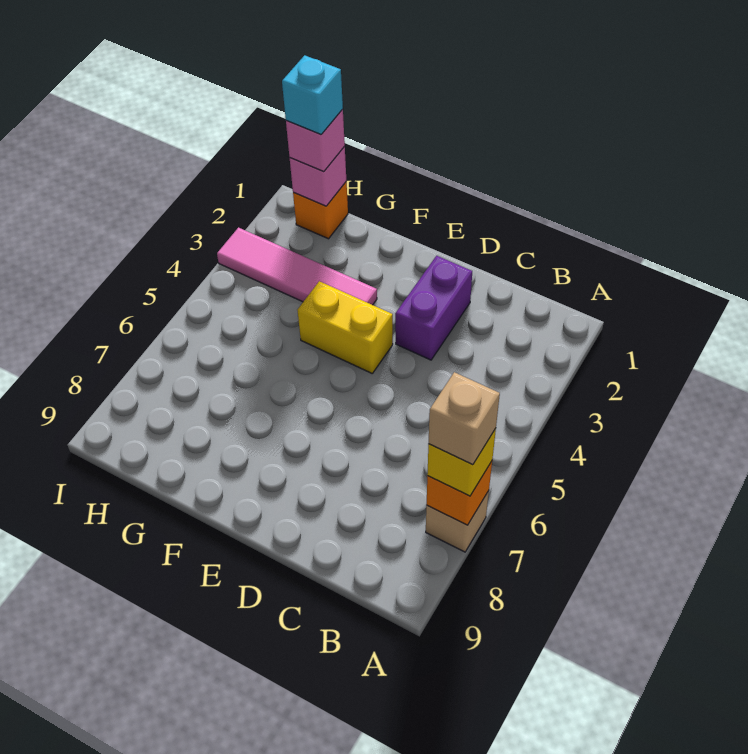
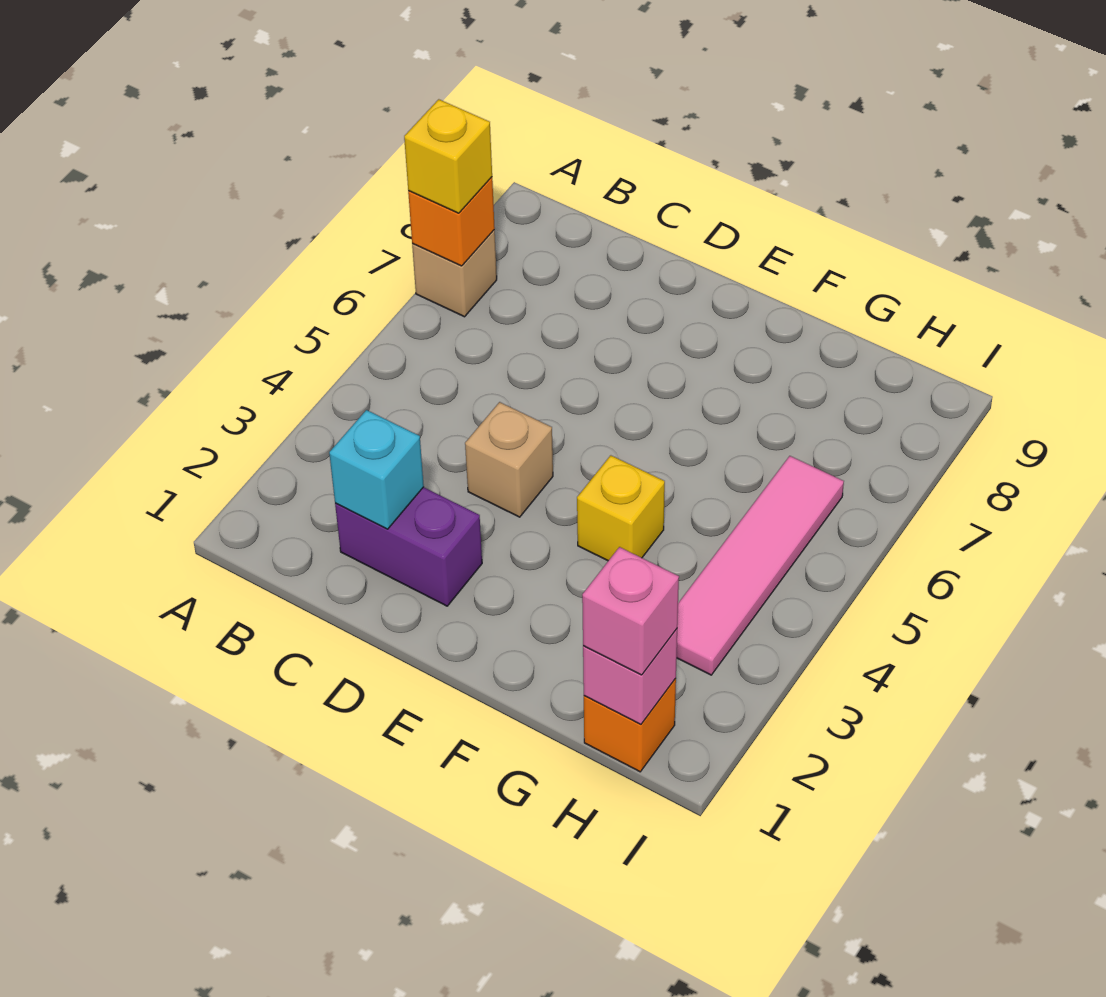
tan brick A7 level 4 -> tan brick D4 level 1
purple brick D2:D3 level 1 -> purple brick C2:D2 level 1
yellow brick E4:F4 level 1 -> yellow brick F4 level 1
pink tile F3:I3 level 1 -> pink tile H3:H6 level 1
cyan brick H1 level 4 -> cyan brick C2 level 2

